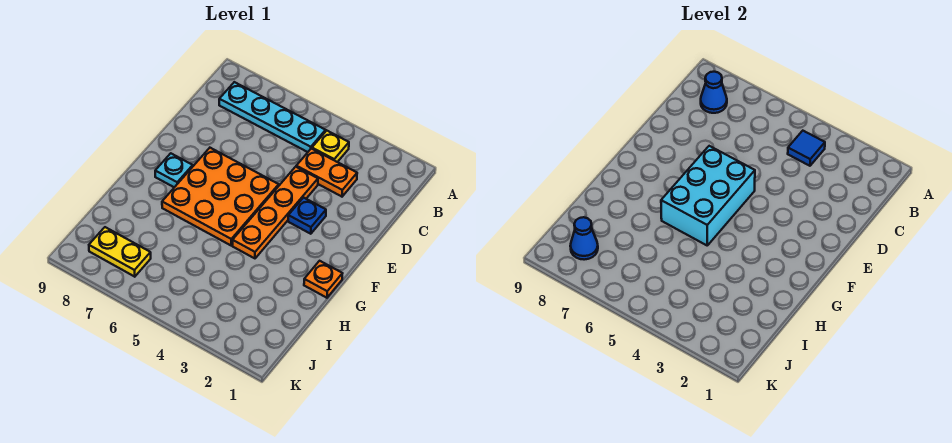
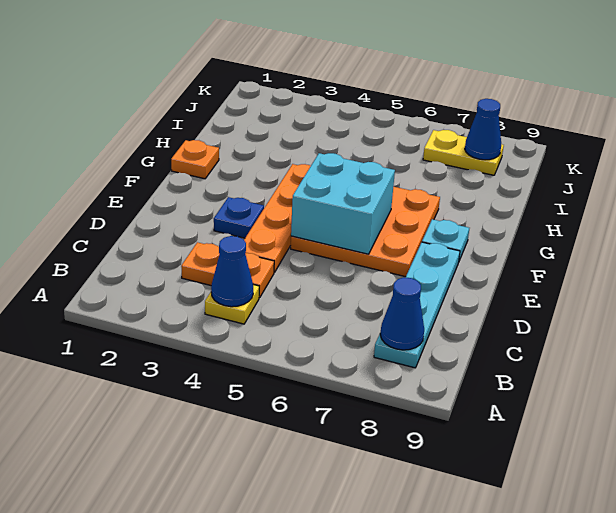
blue tile B4 level 2 -> blue cone B4 level 2
cyan plate B5:B8 level 1 -> cyan plate B8:E8 level 1
cyan brick E5:G6 level 2 -> cyan brick E5:F6 level 2

